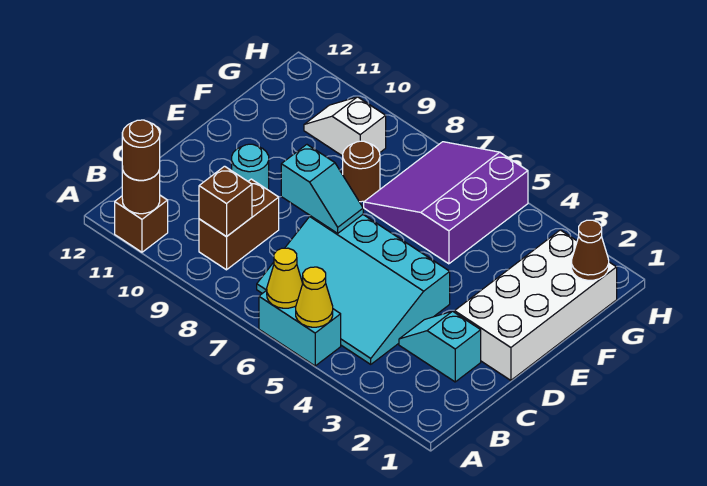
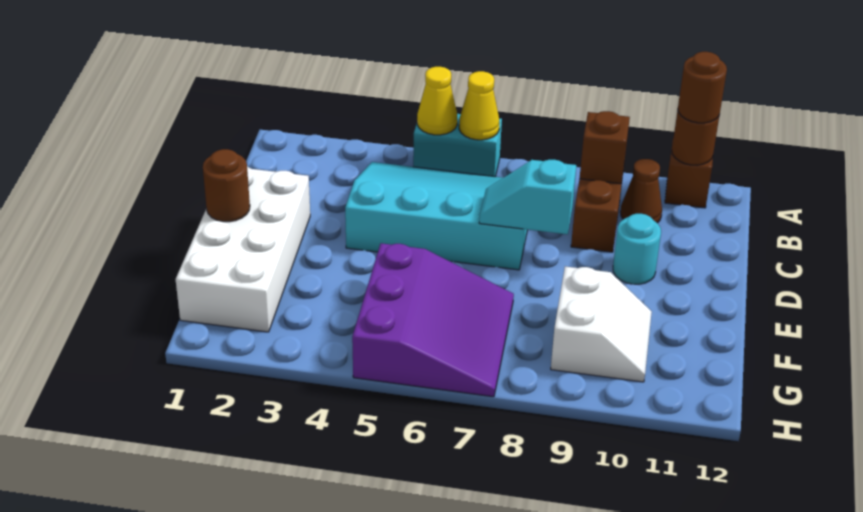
cyan slope C2:C3 level 1 top 2 -> none
brown round brick F8 level 1 -> brown round brick E1 level 2
brown cone G1 level 2 -> brown cone B10 level 1
white slope G9:G10 level 1 top 9 -> white slope F9:G10 level 1 top 9

